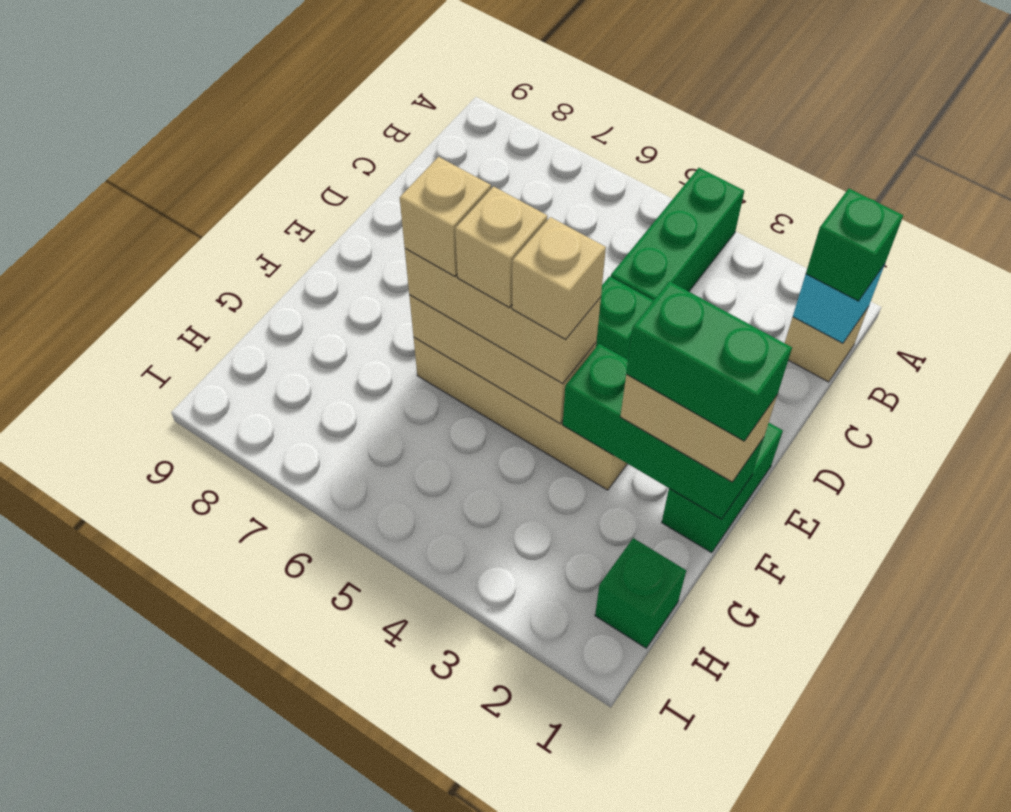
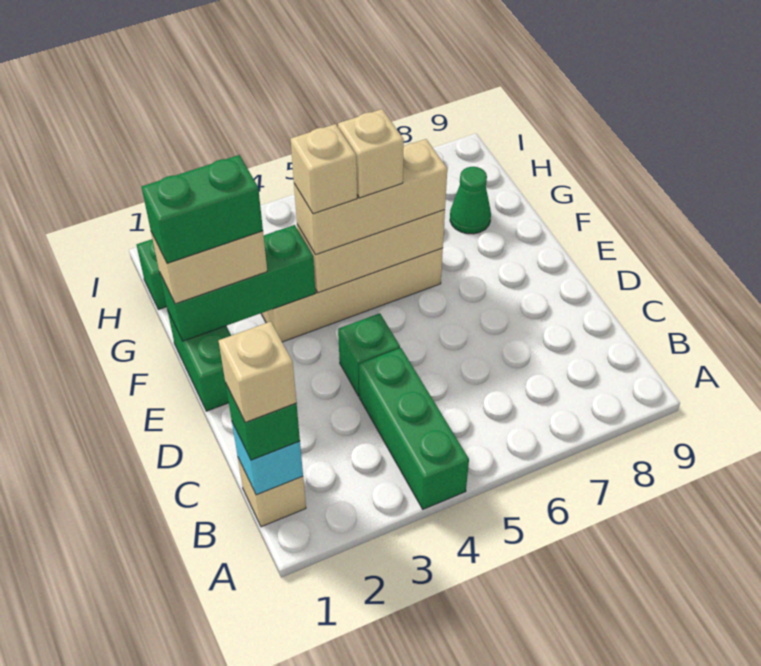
tan brick F6 level 4 -> tan brick B1 level 4
none -> green cone G8 level 1

